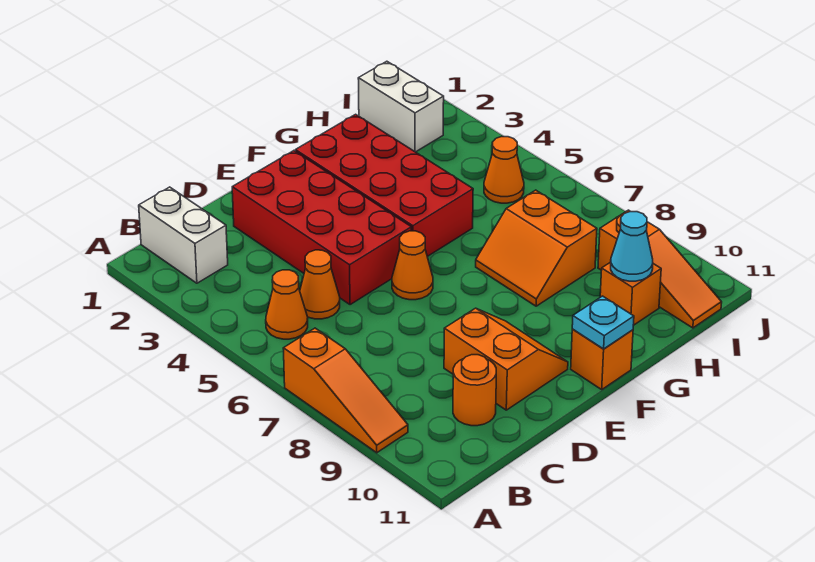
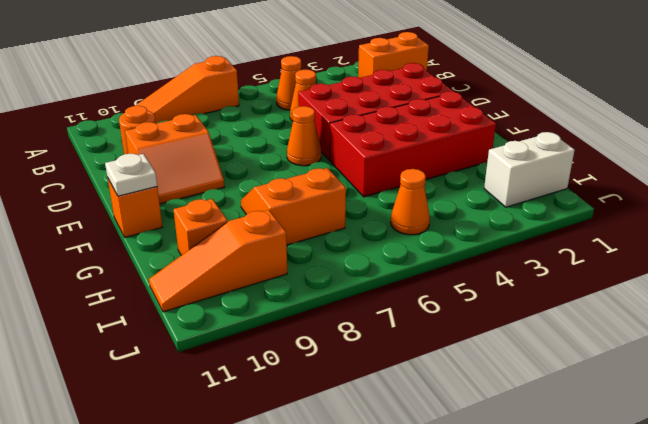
white brick B1:B2 level 1 -> orange brick B1:B2 level 1
cyan plate F11 level 2 -> white plate F11 level 2
cyan cone H10 level 2 -> none

